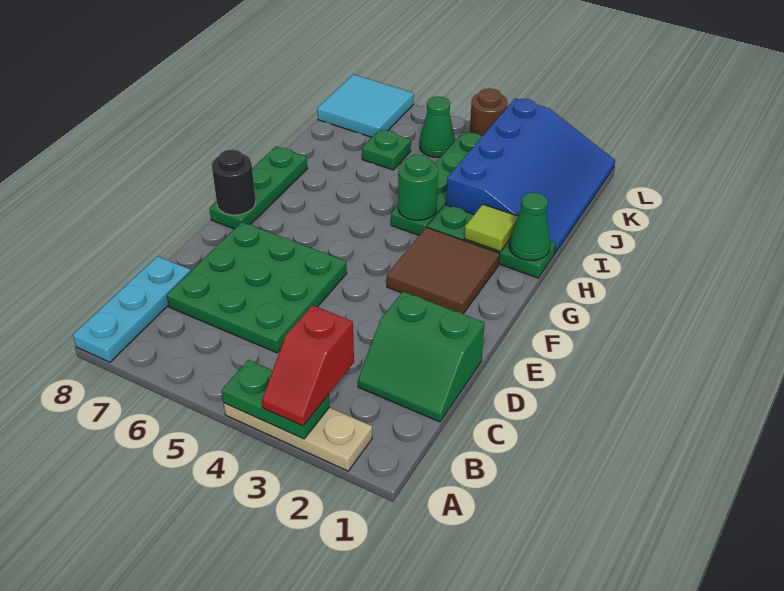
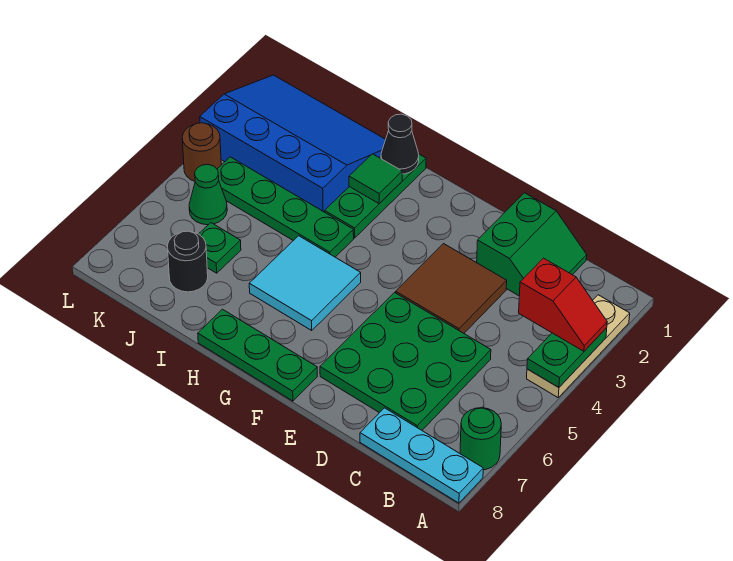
brown tile F2:G3 level 1 -> brown tile D3:E4 level 1
black round brick F8 level 2 -> black round brick J7 level 1
green cone H1 level 2 -> black cone H1 level 2
lime tile H2 level 2 -> green tile H2 level 2
green round brick H4 level 2 -> green round brick A7 level 1
cyan tile K7:L8 level 1 -> cyan tile G5:H6 level 1

